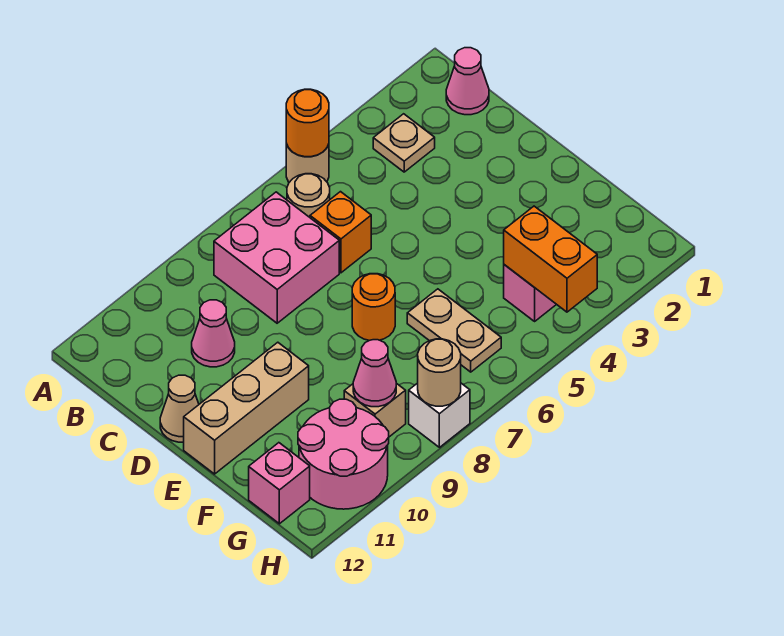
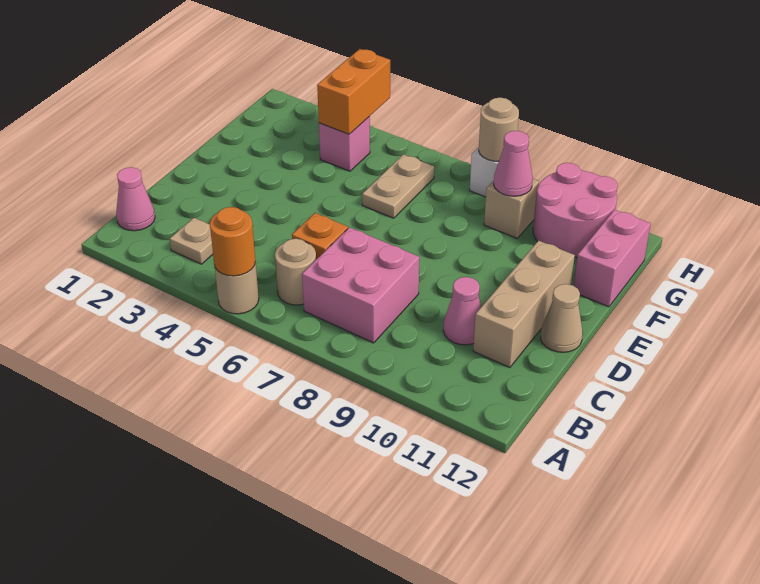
orange round brick E7 level 1 -> none
tan brick E10:E12 level 1 -> tan brick C11:E11 level 1
pink brick G12 level 1 -> pink brick F12:G12 level 1

